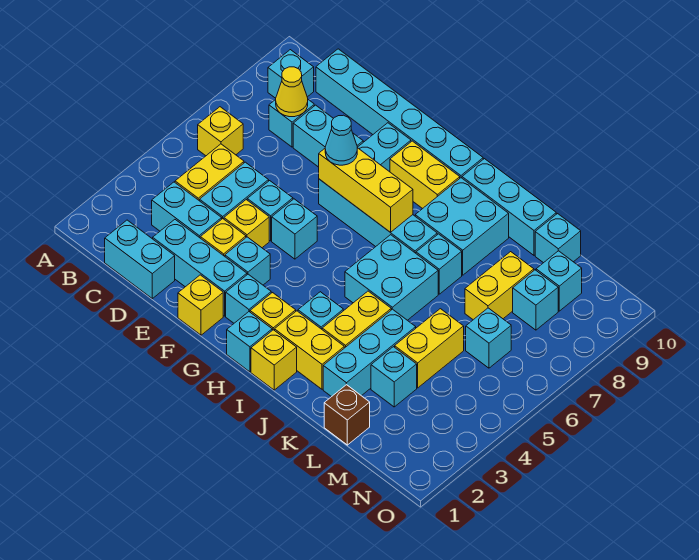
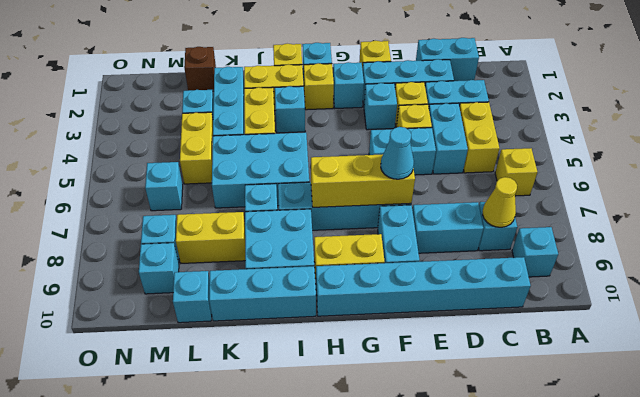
cyan brick I5:J6 level 1 -> cyan brick I5:K6 level 1
yellow brick L7:L8 level 1 -> yellow brick K8:L8 level 1

